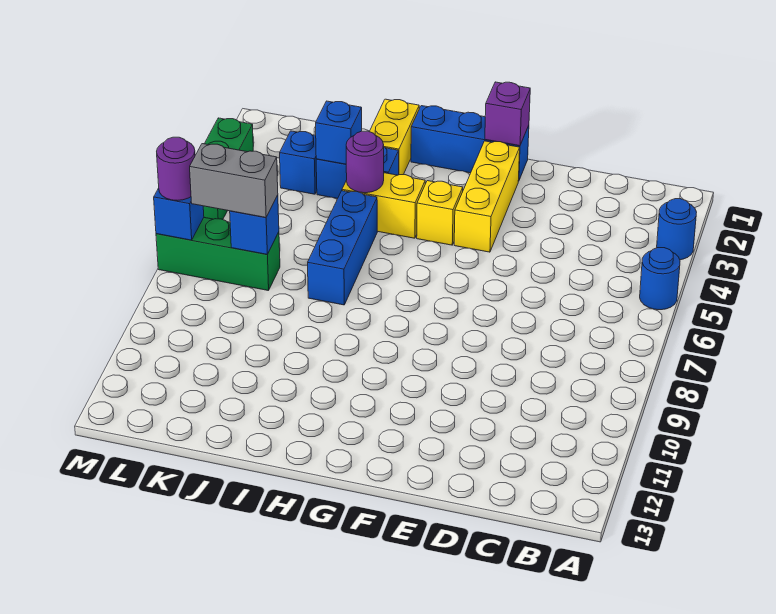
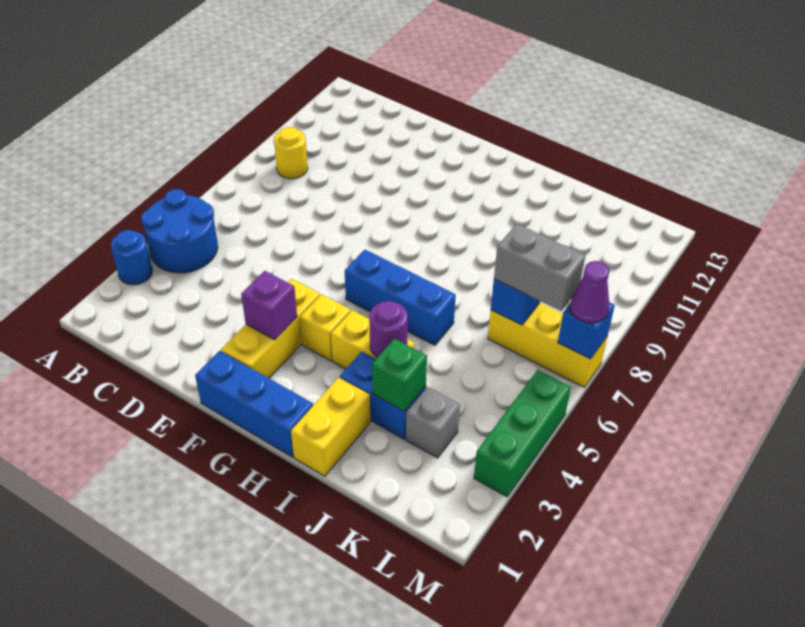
blue round brick A5 level 1 -> blue round brick A4:B5 level 1
none -> yellow round brick B9 level 1
purple brick F1 level 2 -> purple brick F3 level 2
blue brick I5:I7 level 1 -> blue brick G6:I6 level 1
blue brick J3 level 2 -> green brick J3 level 2
blue brick K3 level 1 -> grey brick K3 level 1
green brick K7:M7 level 1 -> yellow brick K7:M7 level 1
purple round brick M7 level 3 -> purple cone M7 level 3

